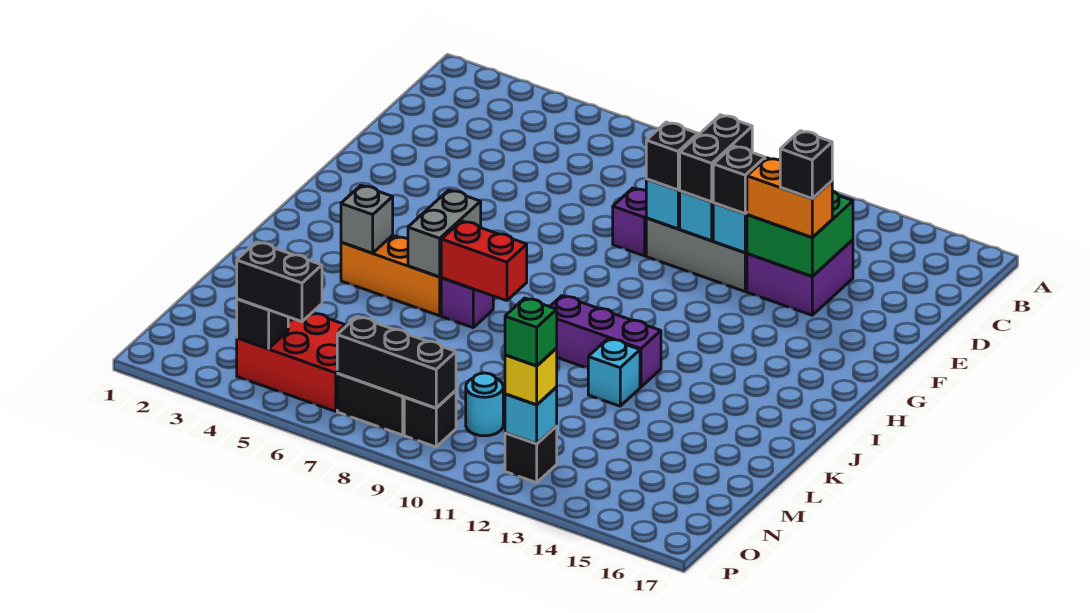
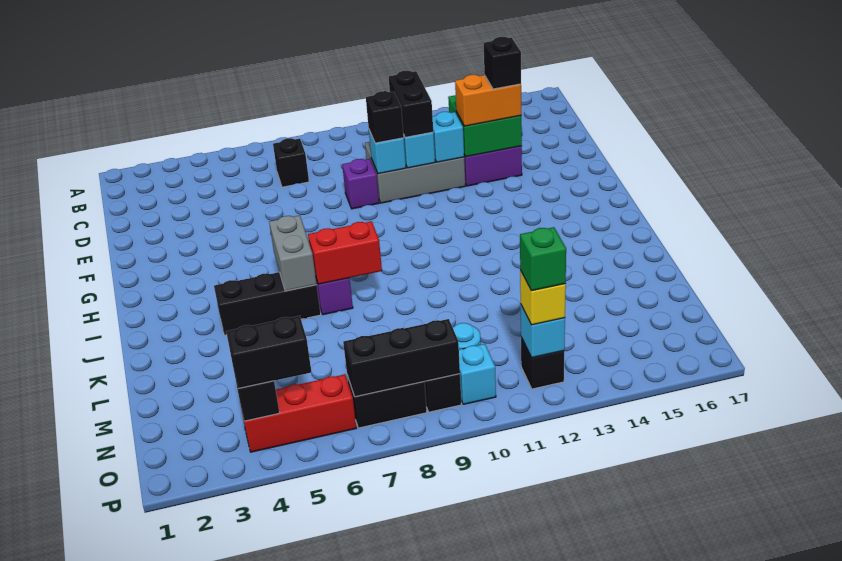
black brick E12 level 3 -> black brick C7 level 1
orange brick J4:J6 level 1 -> black brick J4:J6 level 1
grey brick J4 level 2 -> none
purple brick J10:J12 level 1 -> none
cyan brick K12 level 1 -> cyan brick O10 level 1
red brick N4:O6 level 1 -> red brick O4:O6 level 1

